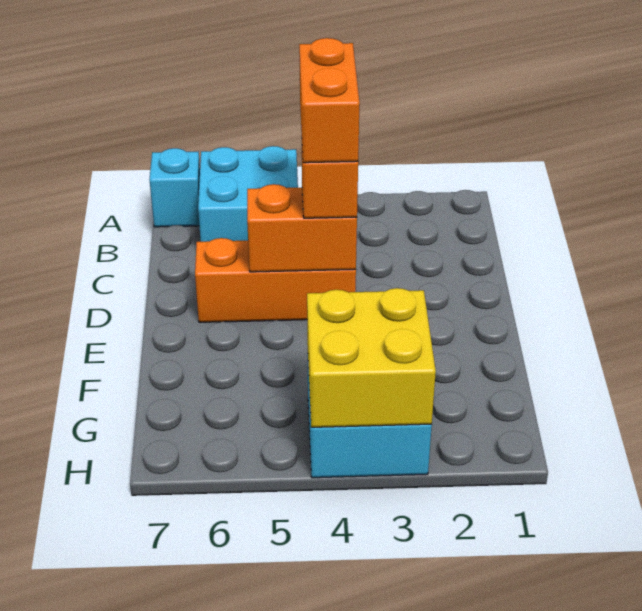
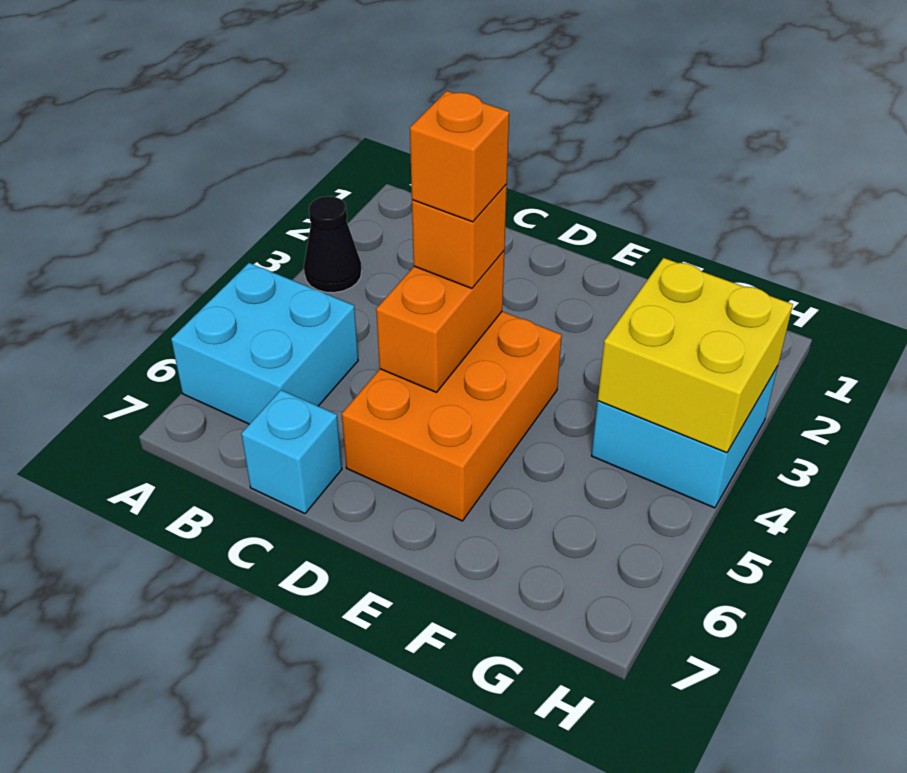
none -> black cone A3 level 1
cyan brick A7 level 1 -> cyan brick C7 level 1
orange brick C4:D4 level 4 -> orange brick D4 level 4
orange brick D4:D6 level 1 -> orange brick D4:E6 level 1

